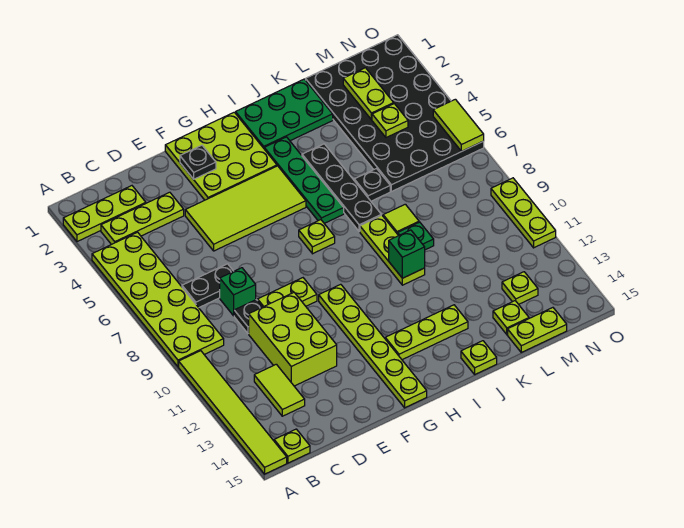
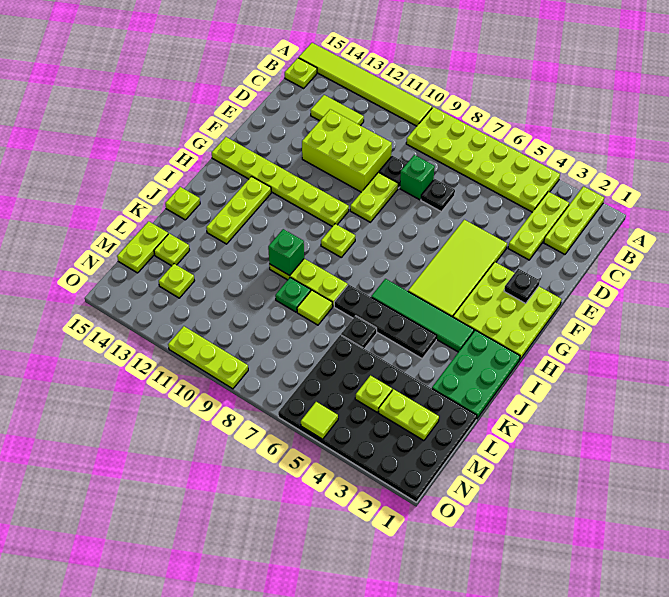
black plate C7:D7 level 1 -> black plate D7 level 1
lime plate H7 level 1 -> lime plate H9 level 1
green plate I3:I6 level 1 -> green tile I3:I6 level 1
lime tile O5:O6 level 2 -> lime tile O5 level 2

